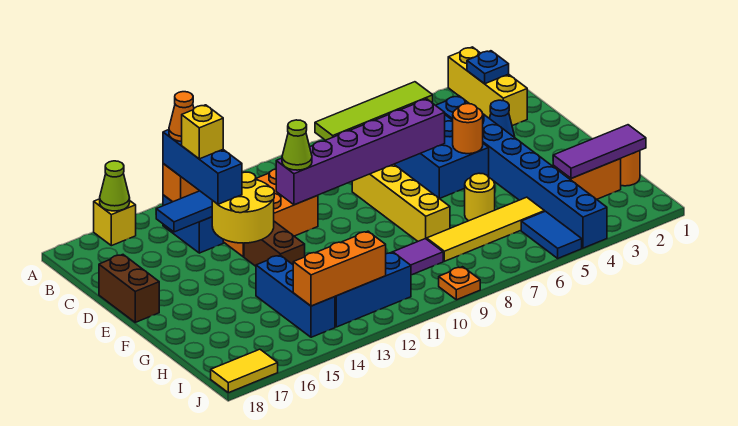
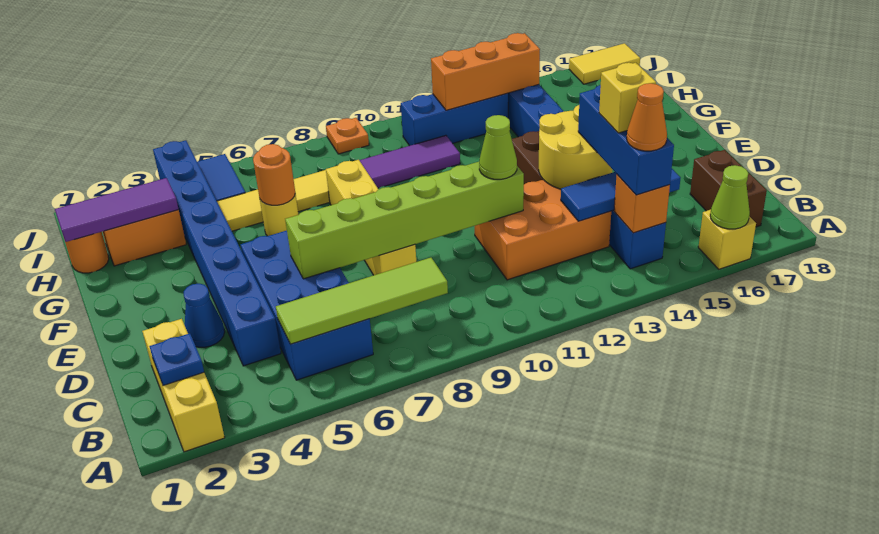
purple brick D6:D11 level 2 -> lime brick D6:D11 level 2
brown brick D18:E18 level 1 -> brown brick B17:C17 level 1
orange round brick E5 level 2 -> orange round brick G6 level 2

